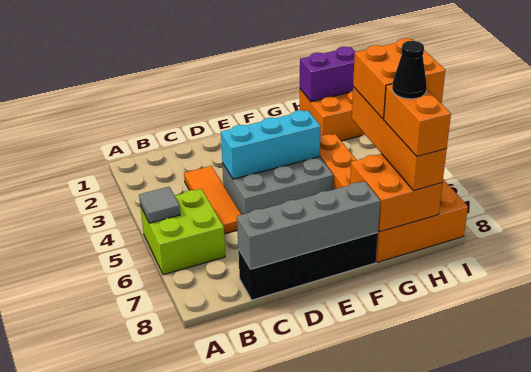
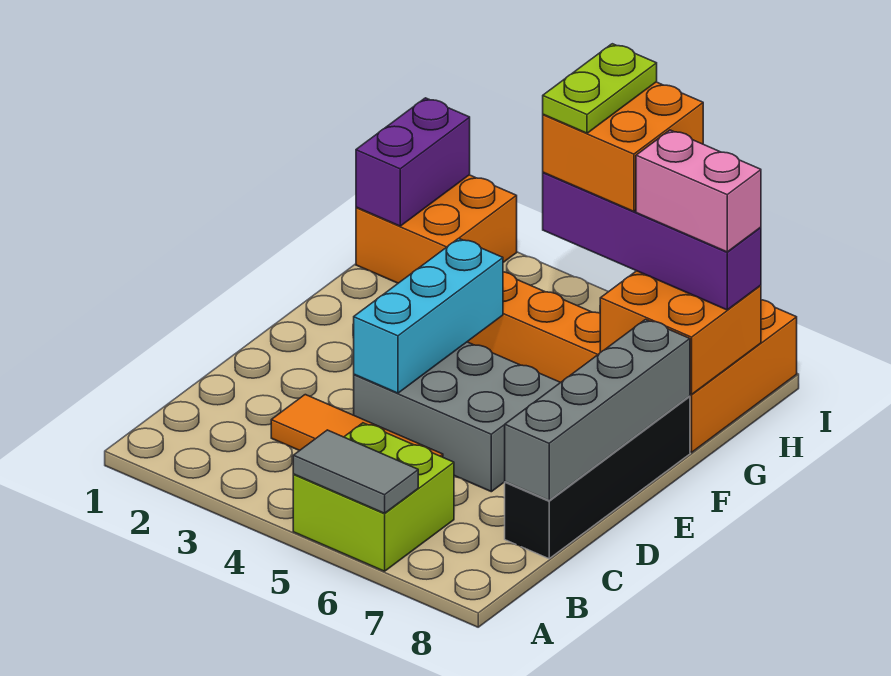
grey tile A5 level 2 -> grey tile A5:A6 level 2
grey brick D4:F5 level 1 -> grey brick D4:E6 level 1
orange brick H5:H8 level 3 -> purple brick H5:H8 level 3
none -> lime plate H5:I5 level 5
orange brick H7:H8 level 4 -> pink brick H7:H8 level 4
black cone H7 level 5 -> none

